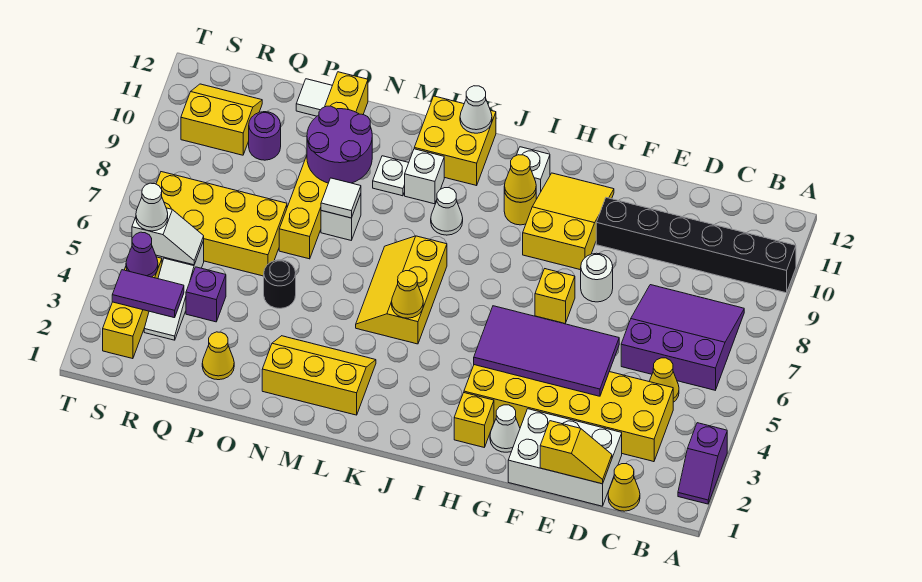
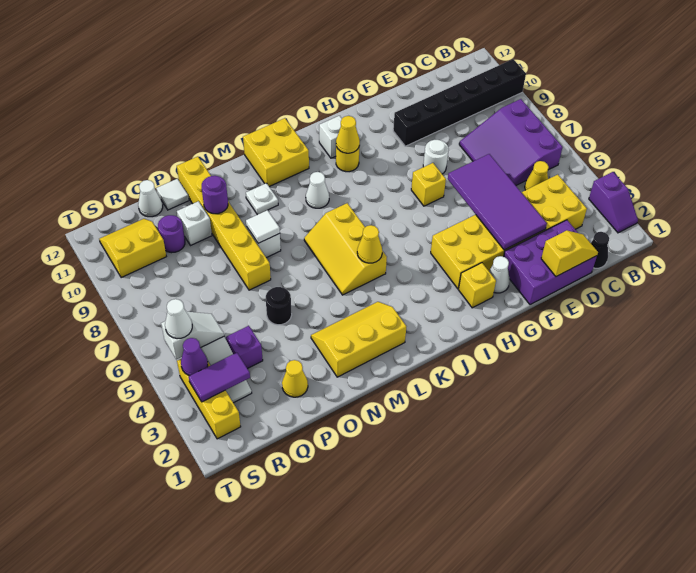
purple slope B6:D8 level 1 top 6 -> purple slope B6:D8 level 1 top B
yellow cone C1 level 1 -> black cone C1 level 1
white brick D1:F2 level 1 -> purple brick D1:F2 level 1
purple tile E4:H5 level 2 -> purple tile E3:F6 level 2
yellow slope G9:H11 level 1 top 9 -> none
white cone K12 level 2 -> white cone Q12 level 1
white brick L10 level 1 -> white brick P10 level 1
purple round brick N9:O10 level 2 -> purple round brick O10 level 2
yellow brick P6:S7 level 1 -> none

